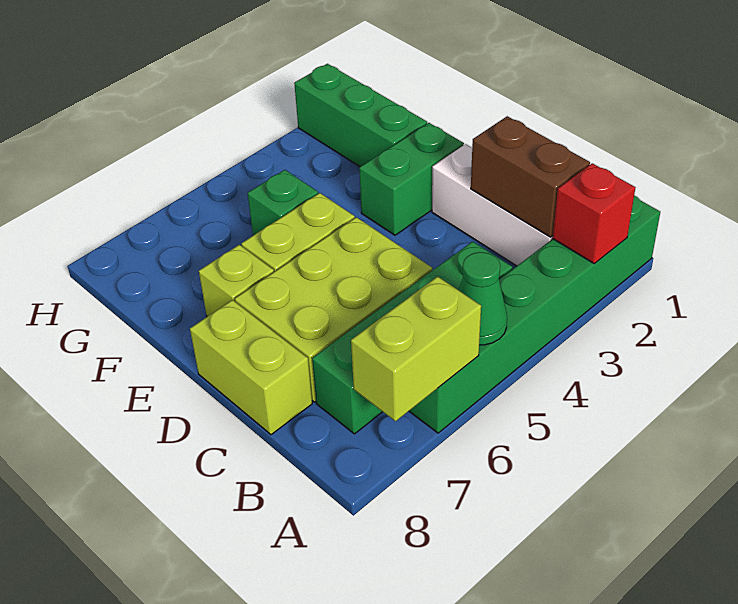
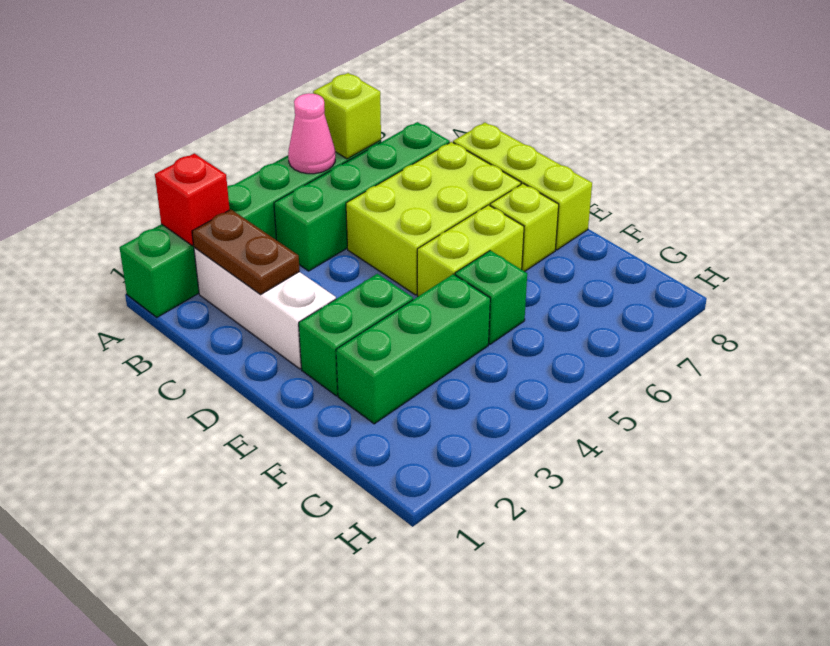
green cone A5 level 2 -> pink cone A5 level 2
lime brick A6:A7 level 2 -> lime brick A6 level 2
brown brick B2:C2 level 2 -> brown plate B2:C2 level 2
lime brick C8:D8 level 1 -> lime brick C8:E8 level 1
green brick F2:H2 level 1 -> green brick F2:F4 level 1

